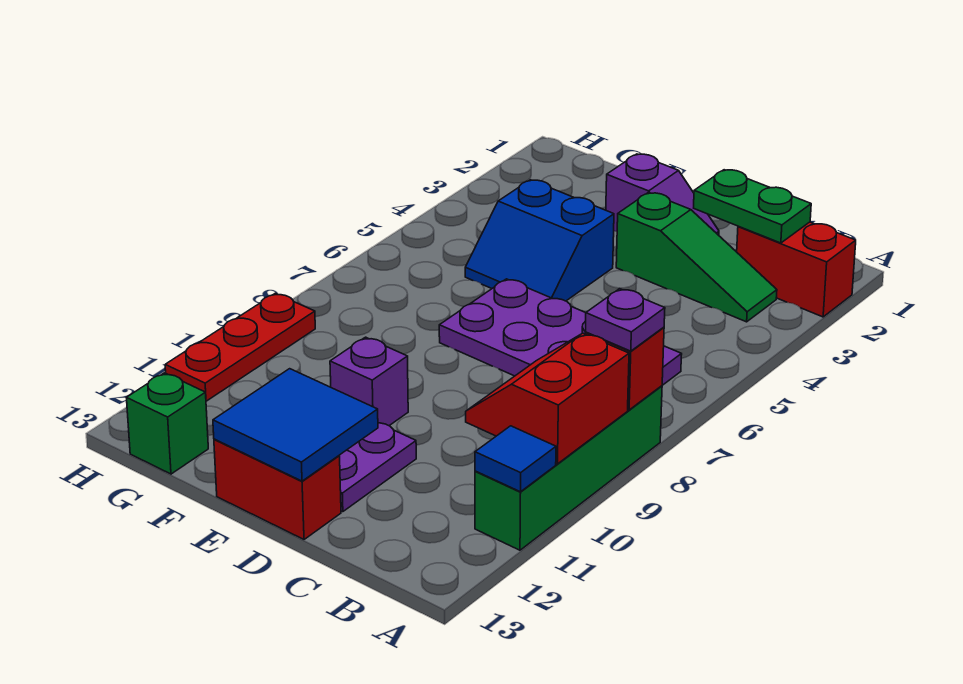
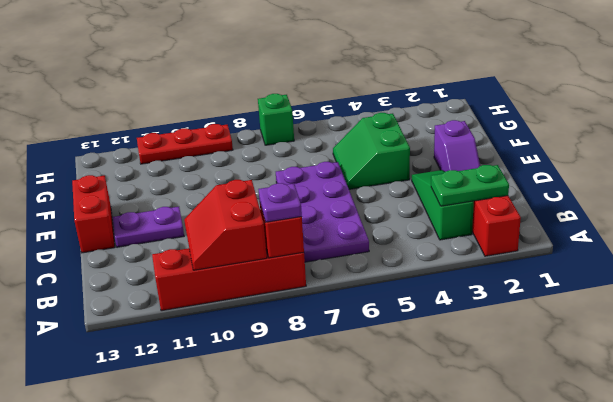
green brick A8:A11 level 1 -> red brick A8:A11 level 1
red slope A9:B10 level 2 top A -> red slope A9:B10 level 2 top 9
blue tile A11 level 2 -> none
green plate B2:C2 level 2 -> green plate B2:B3 level 2
green slope B3:D3 level 1 top D -> green slope B3:D3 level 1 top B
blue tile D12:E13 level 2 -> none
blue slope E4:F5 level 1 top 4 -> green slope E4:F5 level 1 top 4
purple brick E10 level 1 -> none
green brick G13 level 1 -> green brick H7 level 1

